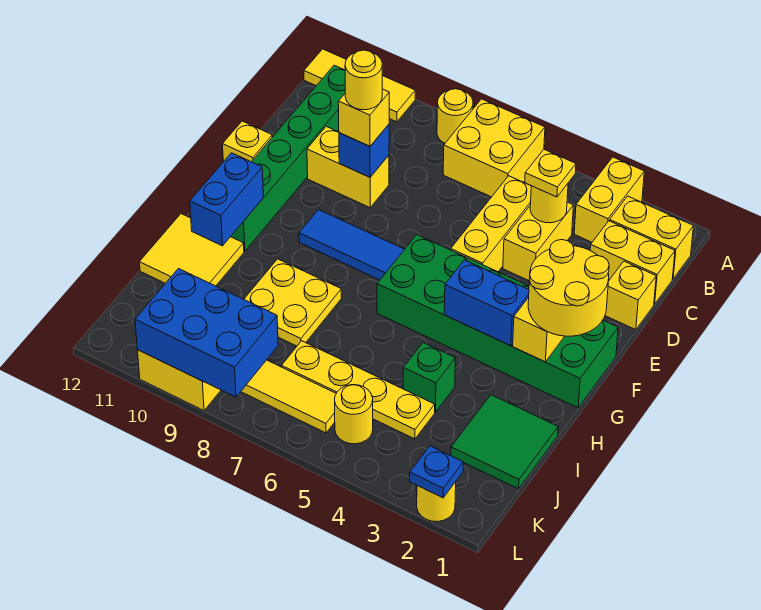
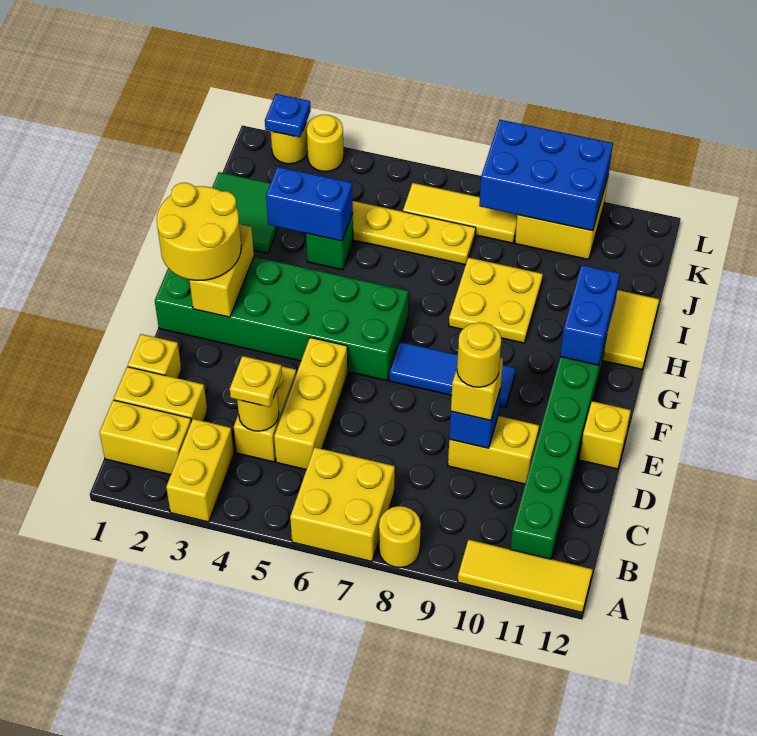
blue brick G3:G4 level 2 -> blue brick I3:I4 level 2
yellow round brick K5 level 1 -> yellow round brick L3 level 1

